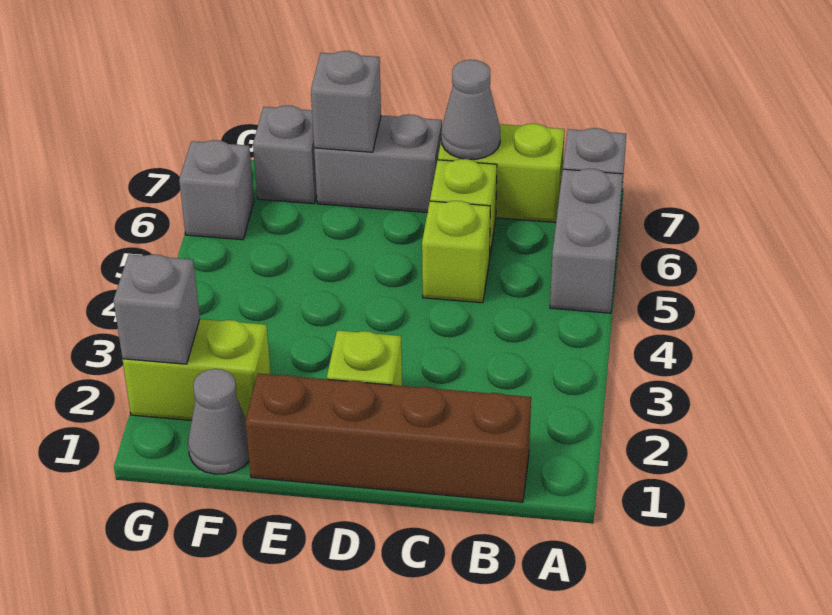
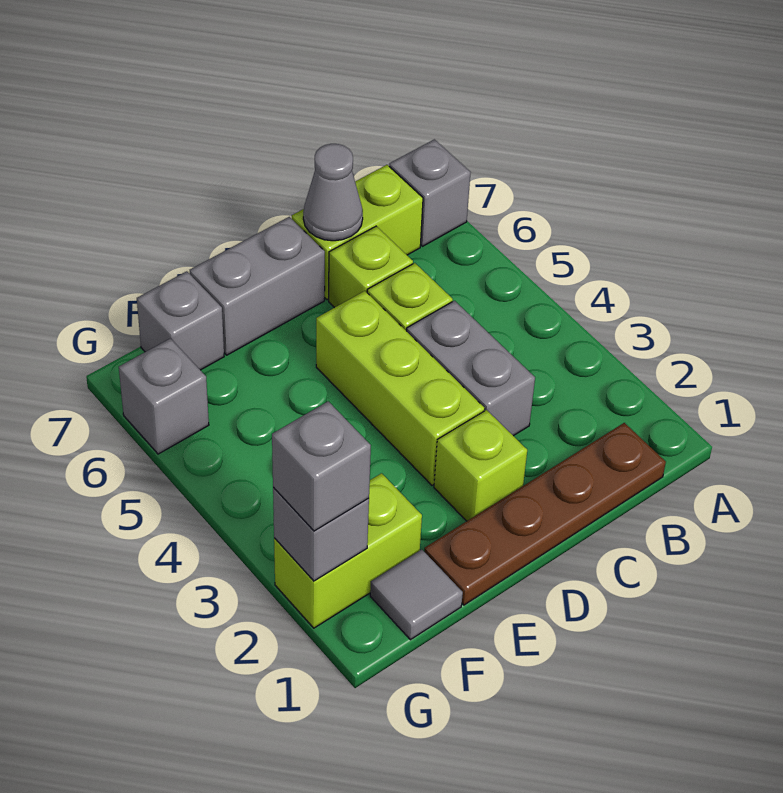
grey brick A5:A6 level 1 -> grey brick C3:C4 level 1
brown brick B1:E1 level 1 -> brown plate B1:E1 level 1
none -> lime brick D3:D5 level 1
grey brick E7 level 2 -> grey brick G2 level 3
grey cone F1 level 1 -> grey tile F1 level 1

